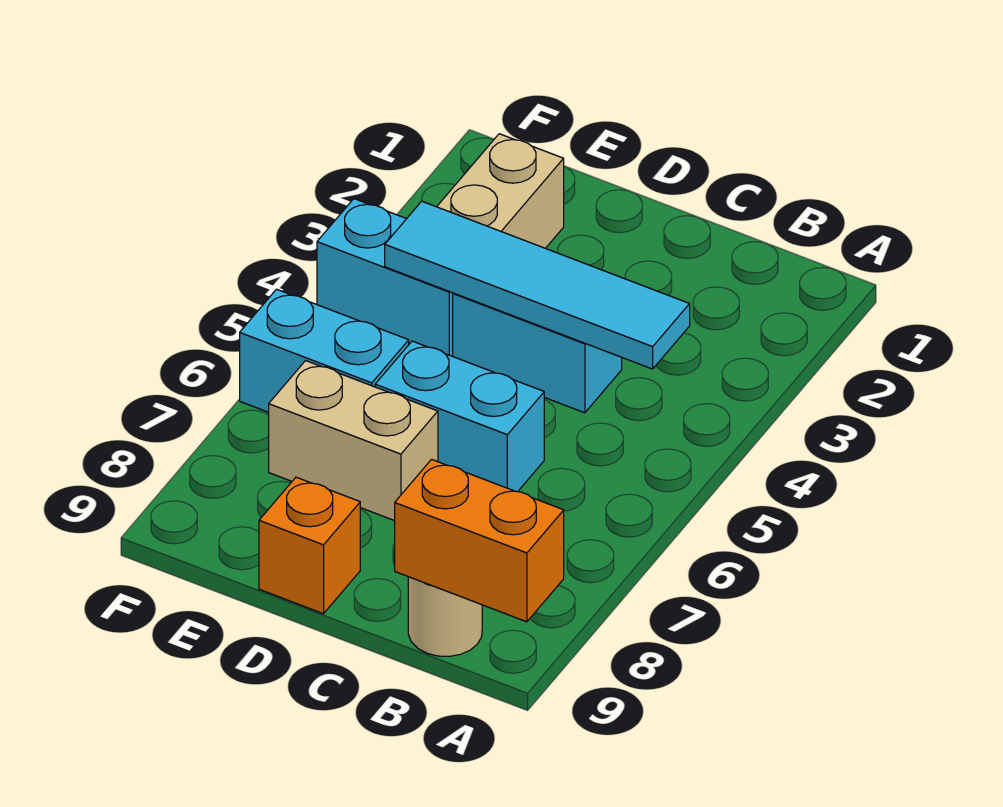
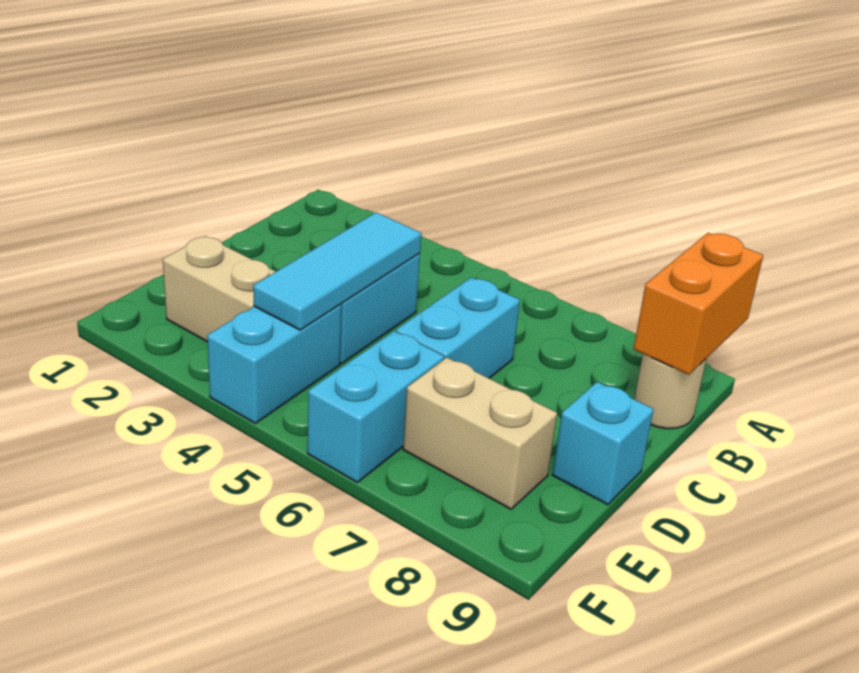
cyan tile B4:E4 level 2 -> cyan tile C4:E4 level 2
tan brick D7:E7 level 1 -> tan brick E7:E8 level 1
orange brick D9 level 1 -> cyan brick D9 level 1

